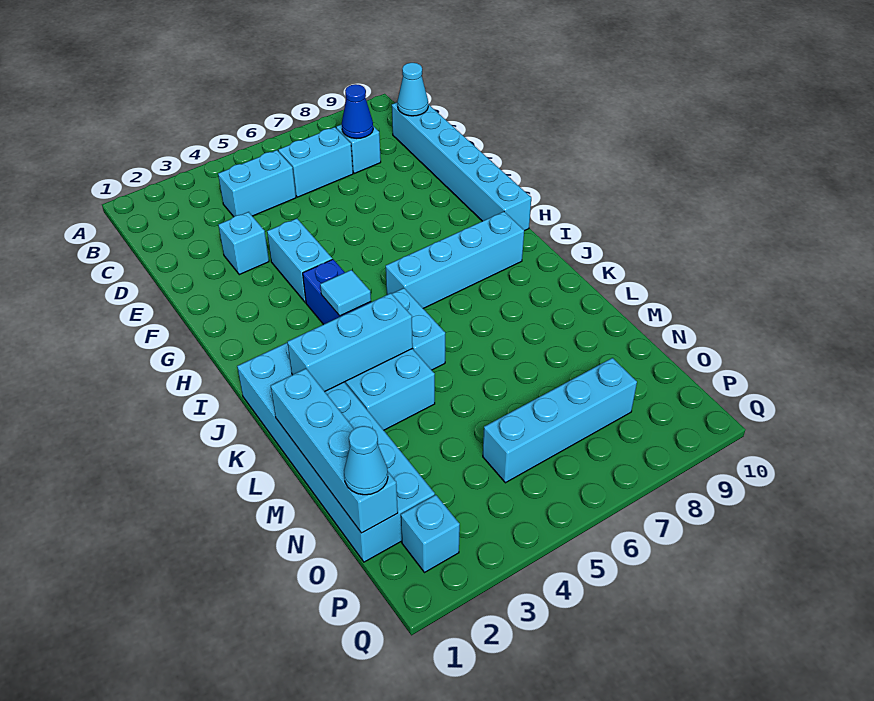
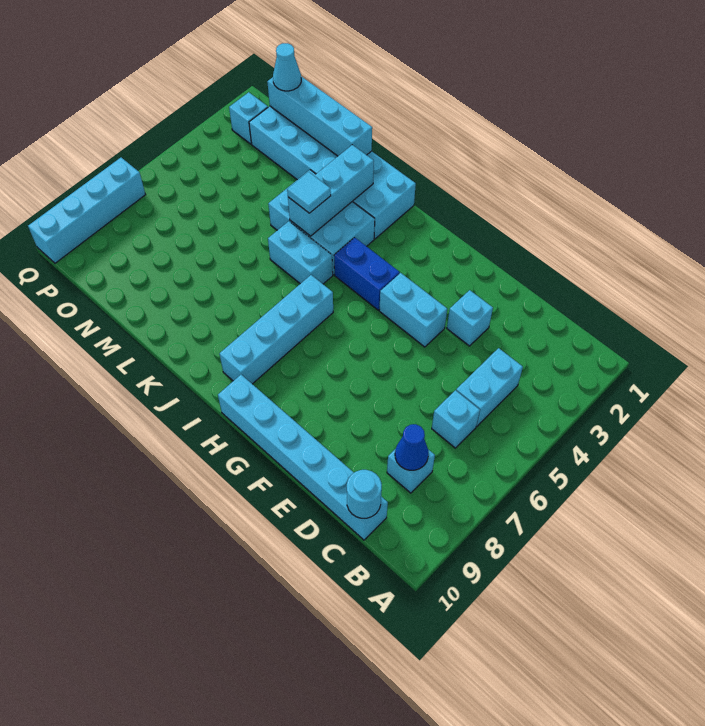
cyan brick C6:C7 level 1 -> cyan brick C6 level 1
cyan cone C10 level 2 -> cyan round brick C10 level 2
cyan tile I4 level 2 -> cyan tile K4 level 3
cyan brick O5:O8 level 1 -> cyan brick Q7:Q10 level 1

